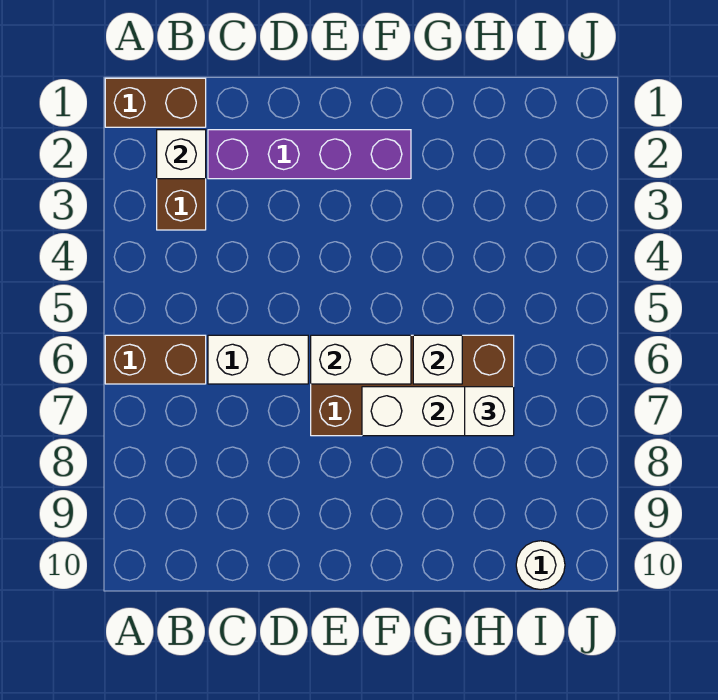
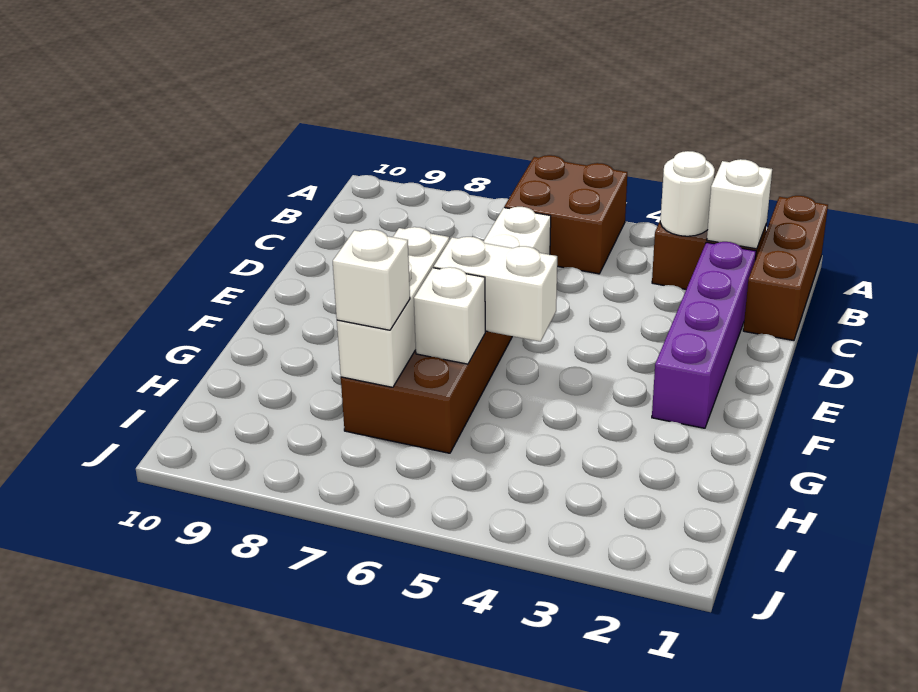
brown brick A1:B1 level 1 -> brown brick A1:C1 level 1
brown brick A6:B6 level 1 -> brown brick A5:B6 level 1
white brick E6:F6 level 2 -> white brick F5:F6 level 2
white round brick I10 level 1 -> white round brick B3 level 2

